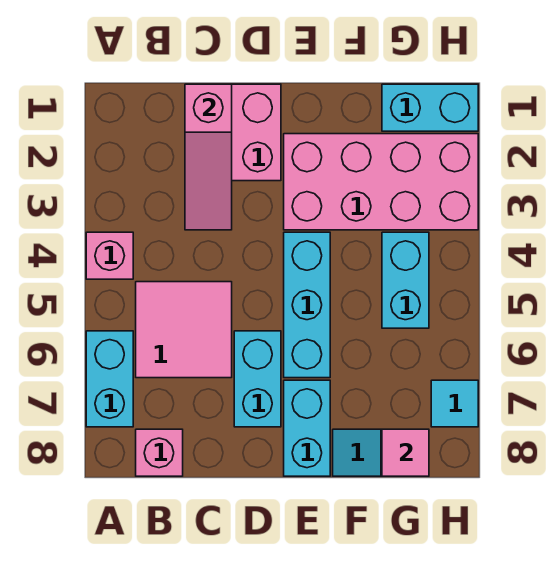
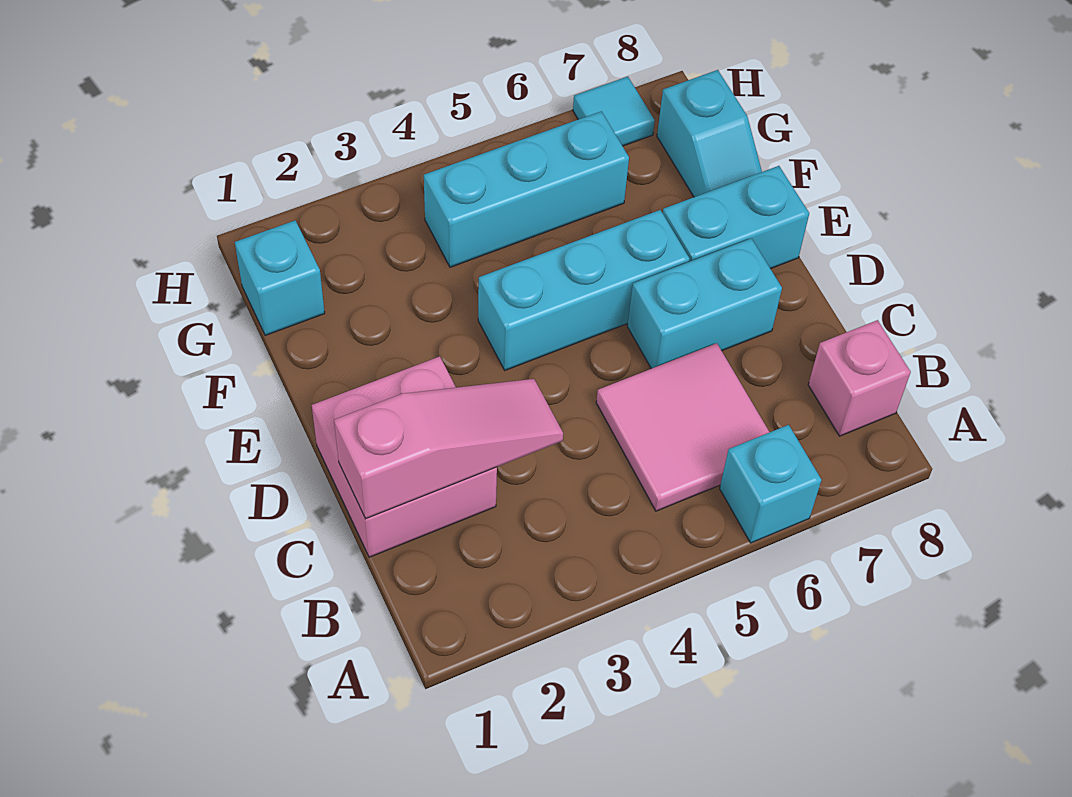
pink brick A4 level 1 -> none
cyan brick A6:A7 level 1 -> cyan brick A6 level 1
pink brick E2:H3 level 1 -> none
cyan brick G1:H1 level 1 -> cyan brick G1 level 1
cyan brick G4:G5 level 1 -> cyan brick G4:G6 level 1
pink tile G8 level 2 -> none

